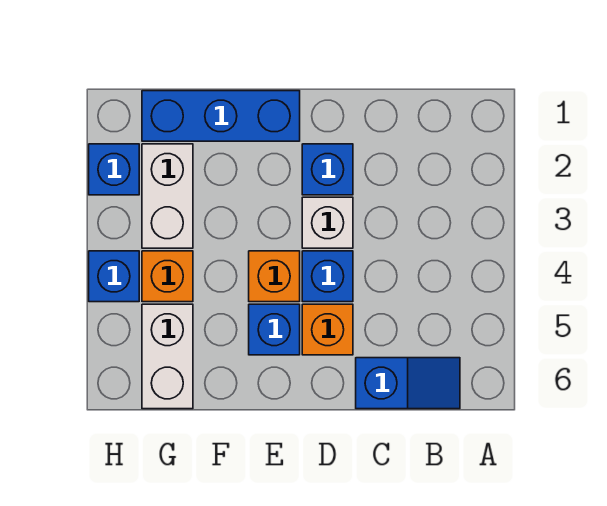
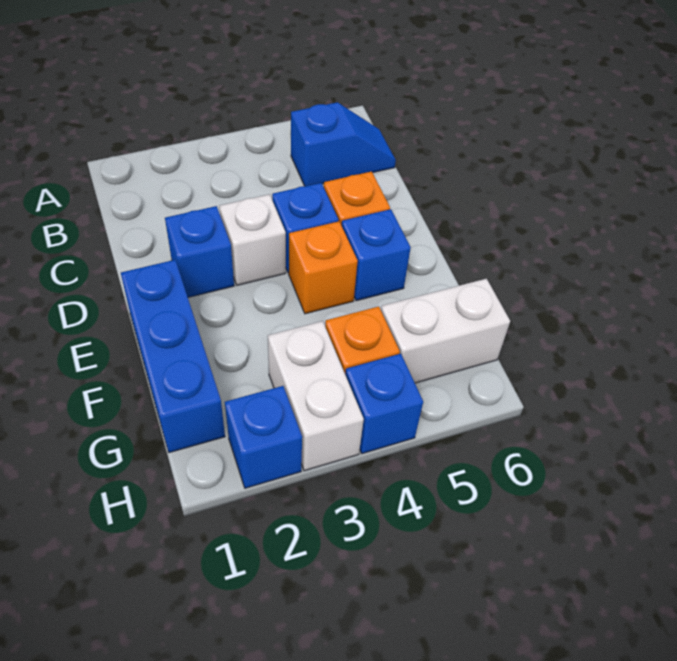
blue slope B6:C6 level 1 top C -> blue slope B5:B6 level 1 top 5
white brick G2:G3 level 1 -> white brick G3:H3 level 1

